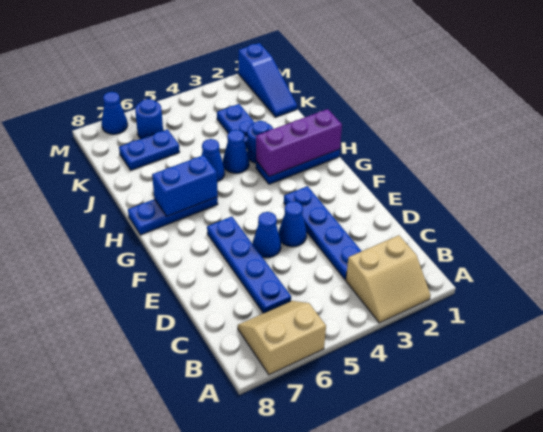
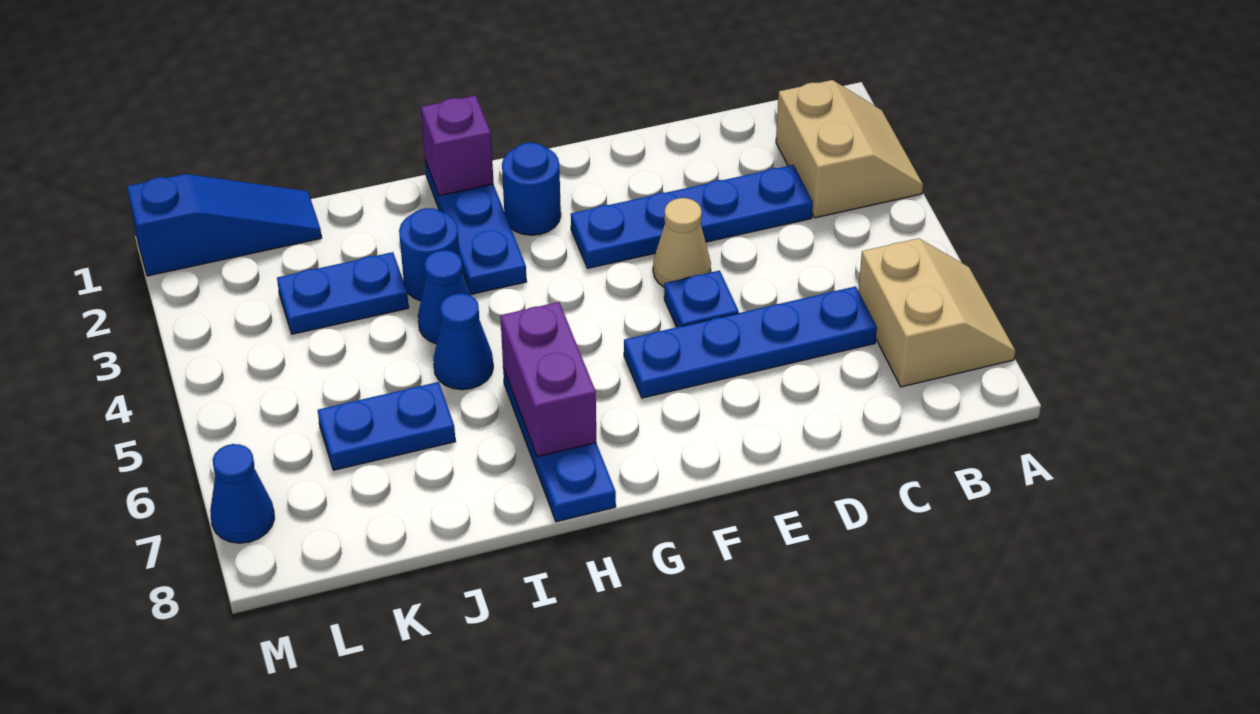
tan slope A6:B7 level 1 top A -> tan slope A6:B7 level 1 top B
blue cone E4 level 1 -> tan cone E4 level 1
blue cone E5 level 1 -> blue plate E5 level 1
purple brick H1:H3 level 2 -> purple brick H1 level 2
blue brick H6:H7 level 2 -> purple brick H6:H7 level 2
blue plate K6:K7 level 1 -> blue plate J6:K6 level 1
blue round brick L6 level 1 -> blue round brick G2 level 1

